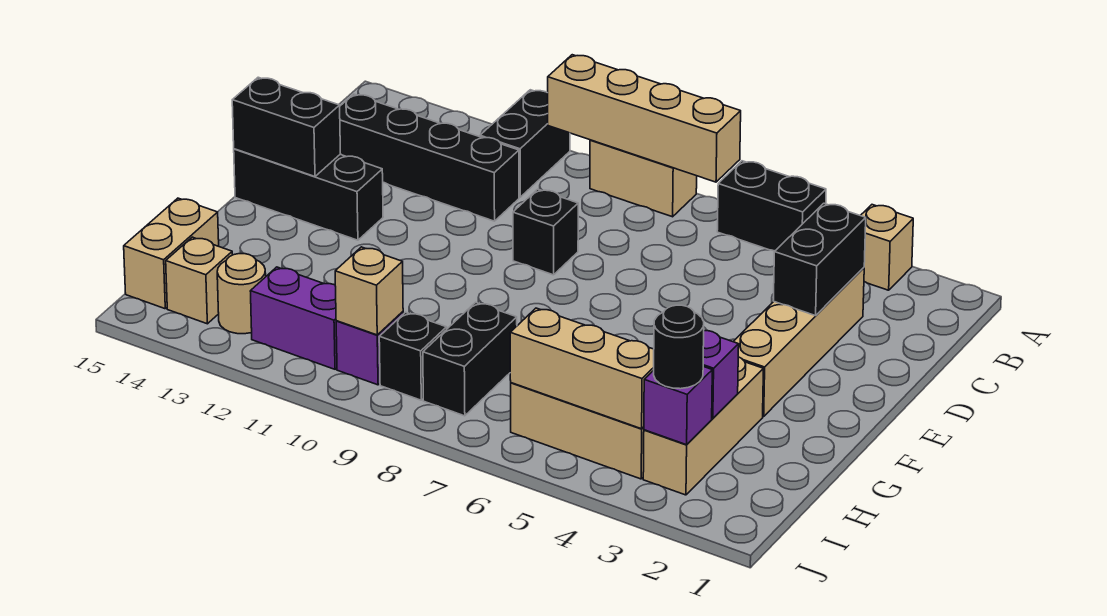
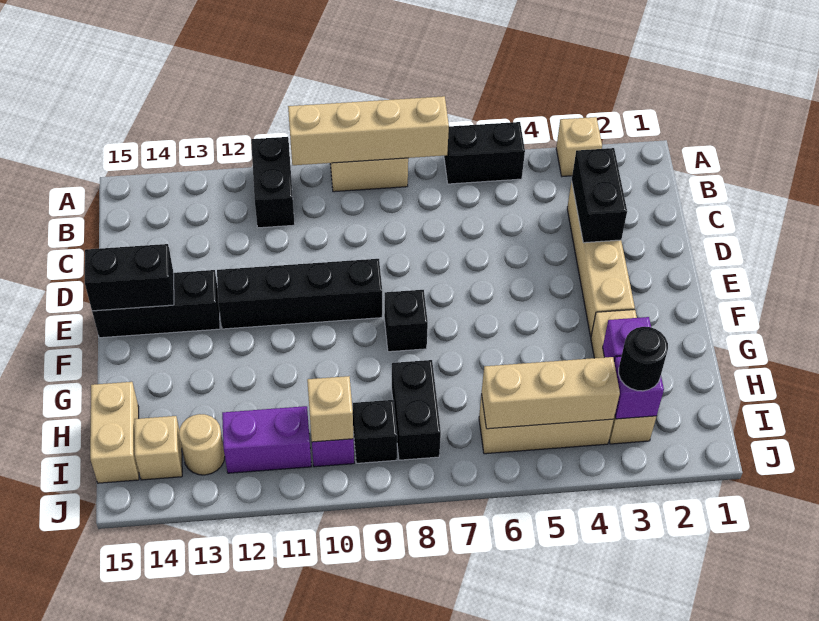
black brick C11:C14 level 1 -> black brick E9:E12 level 1
black brick D9 level 1 -> black brick F8 level 1

